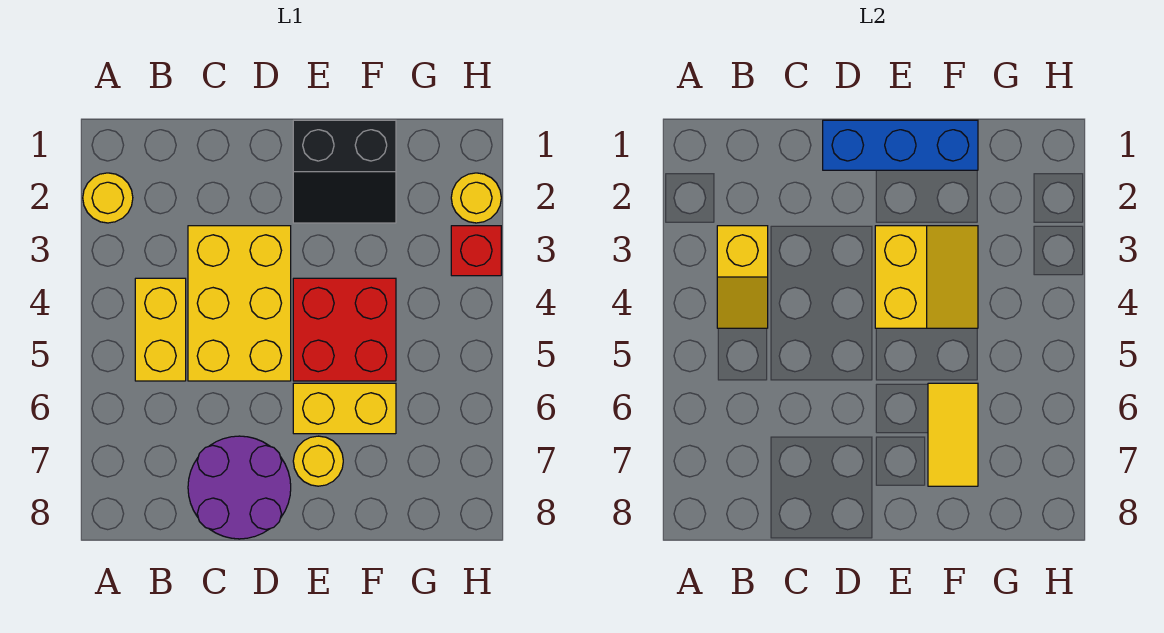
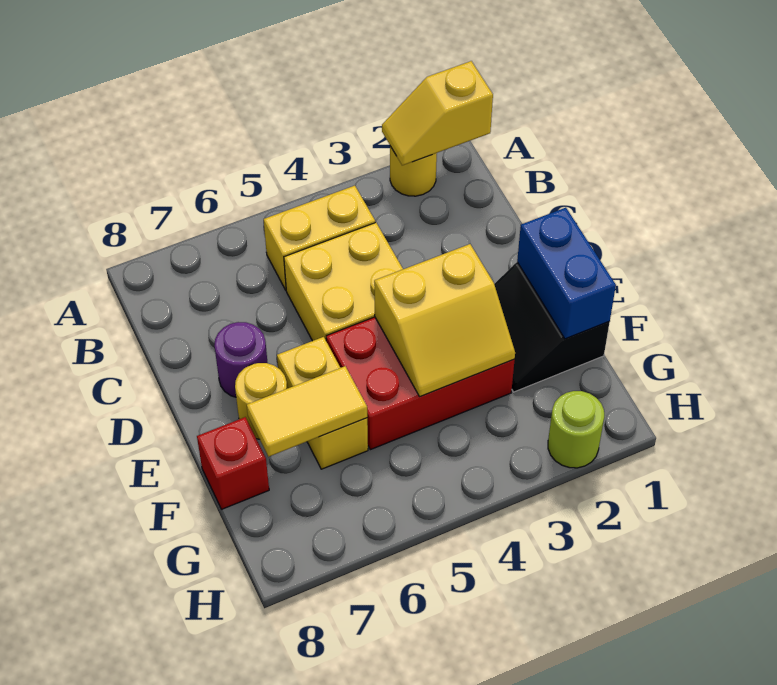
yellow slope B3:B4 level 2 top 3 -> yellow slope A1:A2 level 2 top 1
yellow brick C3:D5 level 1 -> yellow brick C4:D5 level 1
purple round brick C7:D8 level 1 -> purple round brick D7 level 1
blue brick D1:F1 level 2 -> blue brick E1:F1 level 2
red brick E4:F5 level 1 -> red brick E3:F5 level 1
yellow round brick H2 level 1 -> lime round brick H2 level 1
red brick H3 level 1 -> red brick F8 level 1

